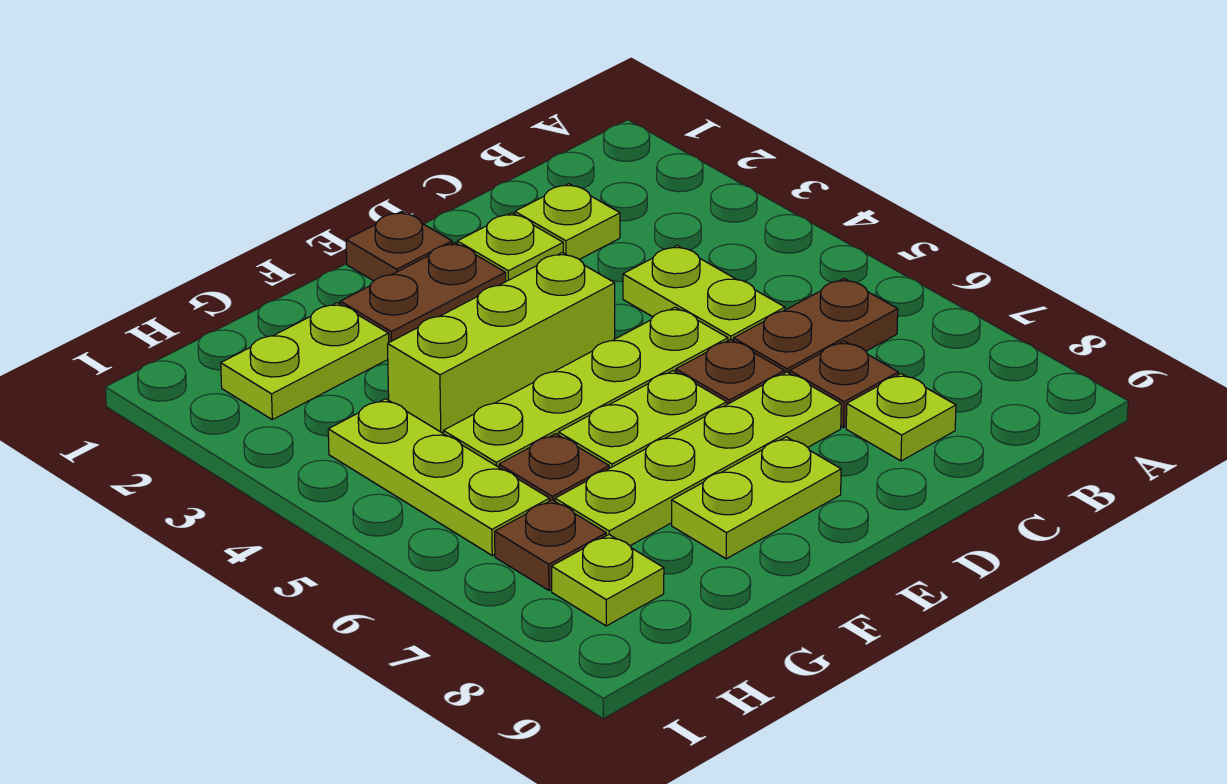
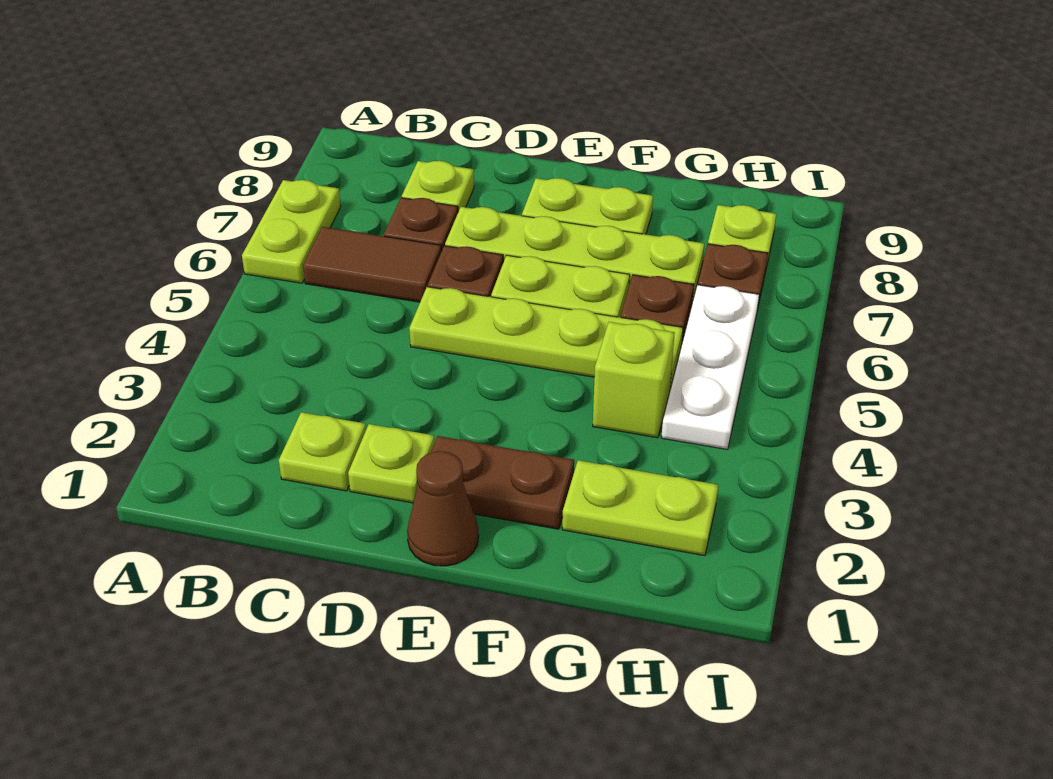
brown plate B6:C6 level 1 -> brown tile B6:C6 level 1
lime plate C4:C5 level 1 -> lime plate A6:A7 level 1
brown plate E1 level 1 -> brown cone E1 level 1
lime brick E4:G4 level 1 -> lime brick G4 level 1
lime plate H4:H6 level 1 -> white plate H4:H6 level 1

